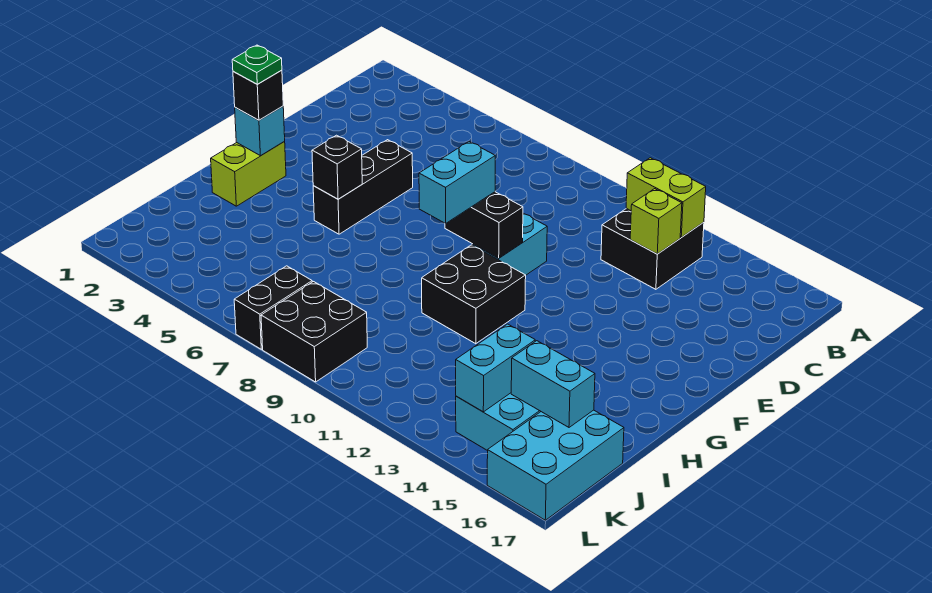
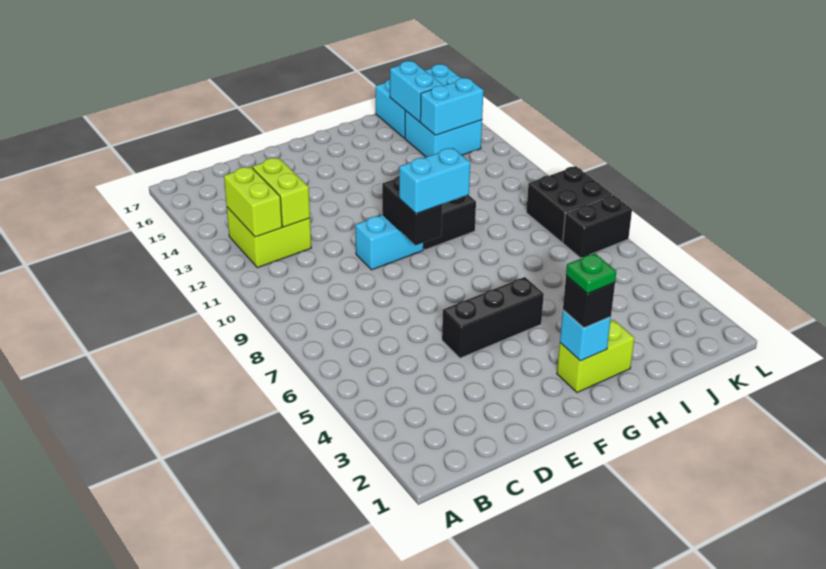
black brick B12:C13 level 1 -> lime brick B12:C13 level 1
lime brick C13 level 2 -> lime brick C12:C13 level 2
black brick G5 level 2 -> none

